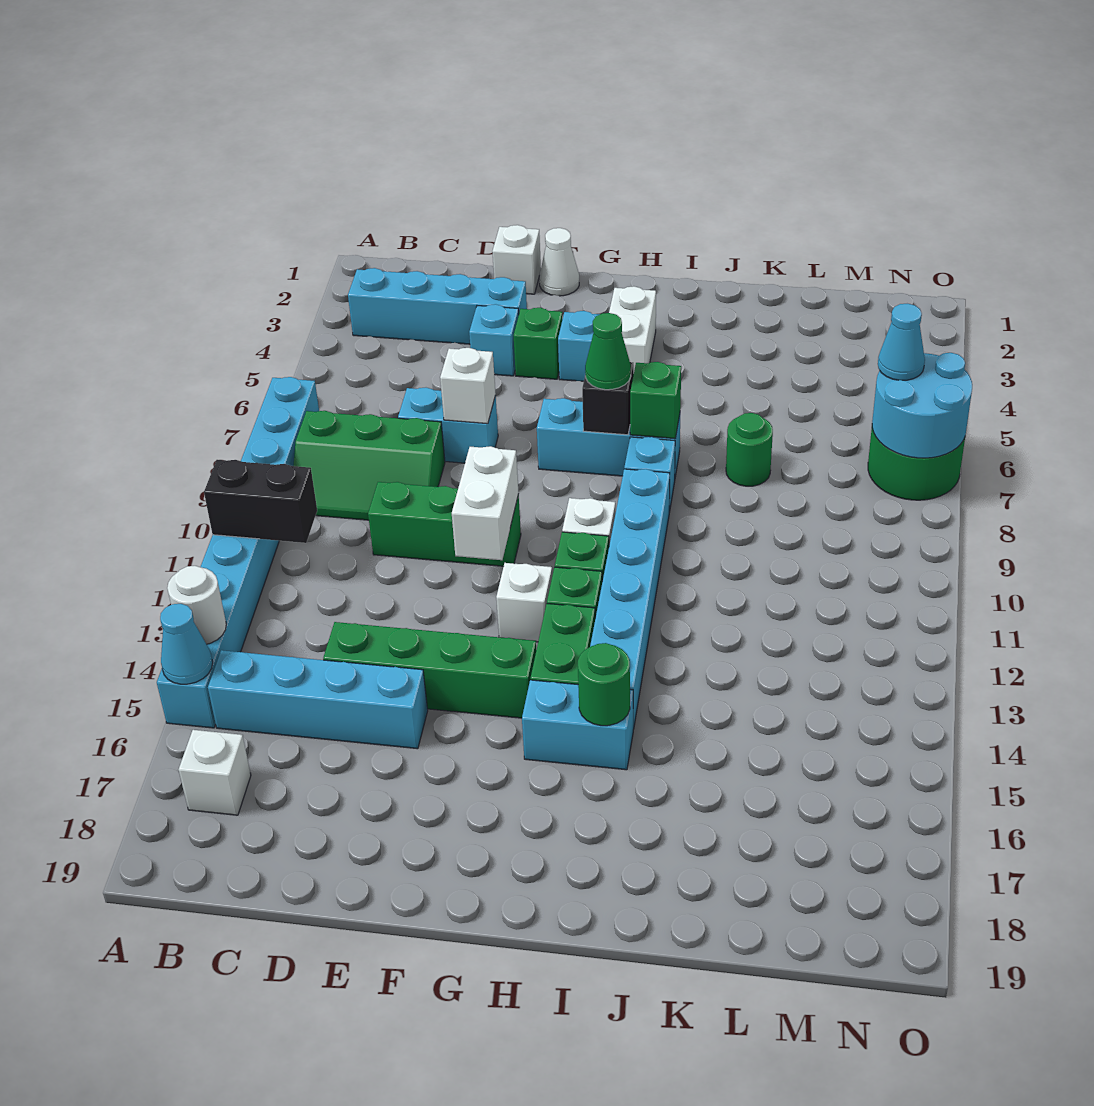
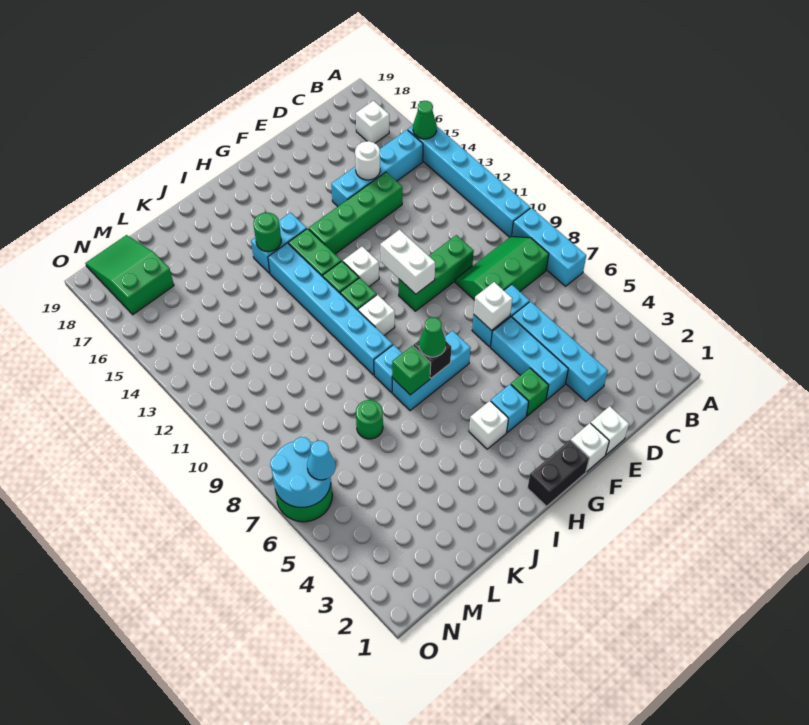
black brick A11:B11 level 2 -> black brick G1:H1 level 1
white round brick A14 level 2 -> white round brick D15 level 2
cyan cone A15 level 2 -> green cone A15 level 2
cyan brick B3:E3 level 1 -> cyan brick D3:D6 level 1
cyan brick E4 level 1 -> cyan brick E4:E6 level 1
white cone F1 level 1 -> white brick F1 level 1
white brick H3:H4 level 1 -> white brick H4 level 1
none -> green slope M17:N19 level 1 top 17

